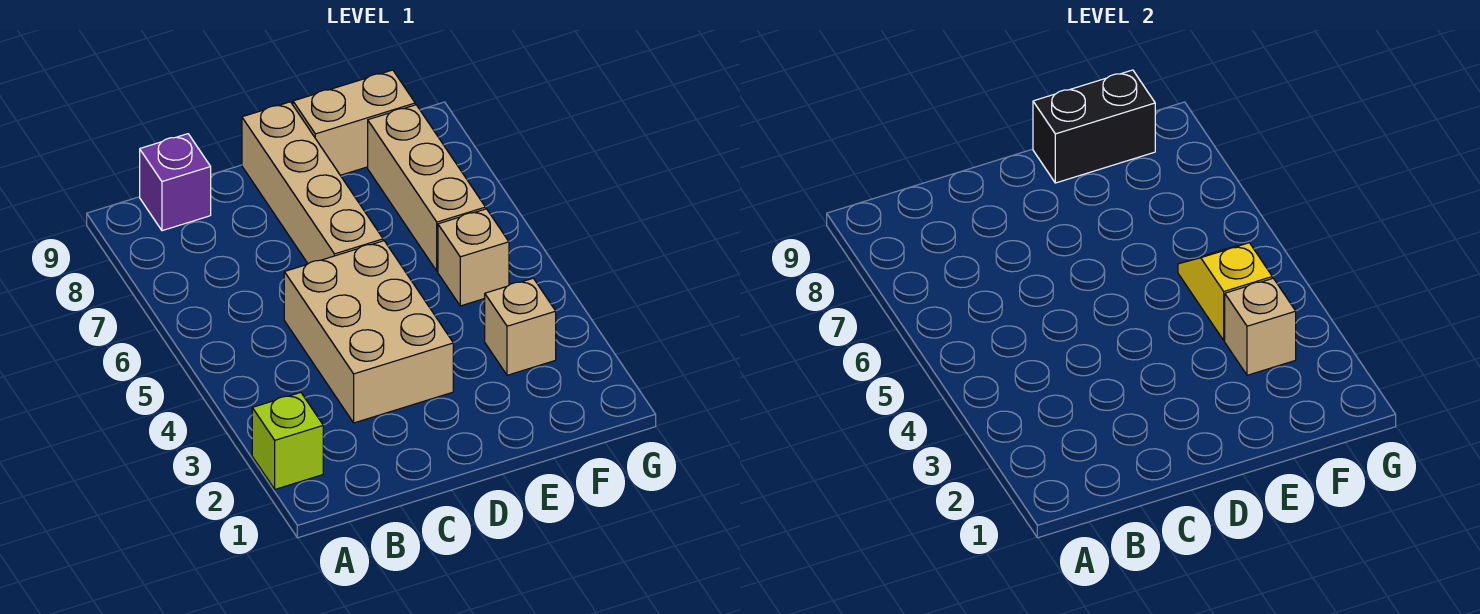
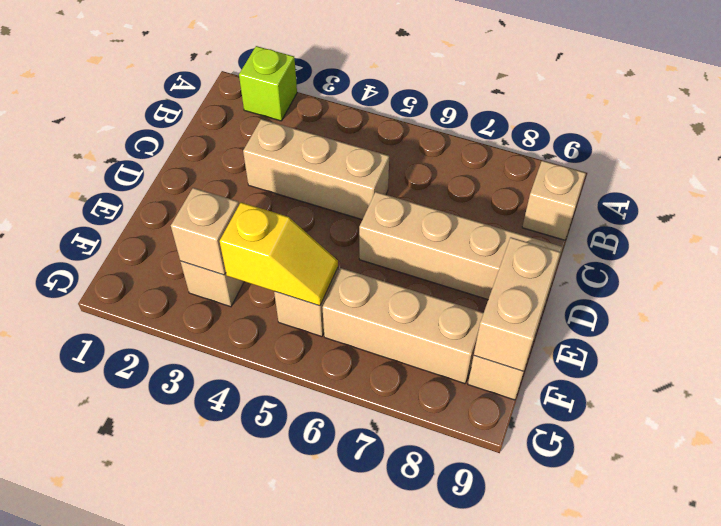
purple brick B9 level 1 -> tan brick B9 level 1
tan brick C3:D5 level 1 -> tan brick C3:C5 level 1
black brick E9:F9 level 2 -> tan brick E9:F9 level 2

